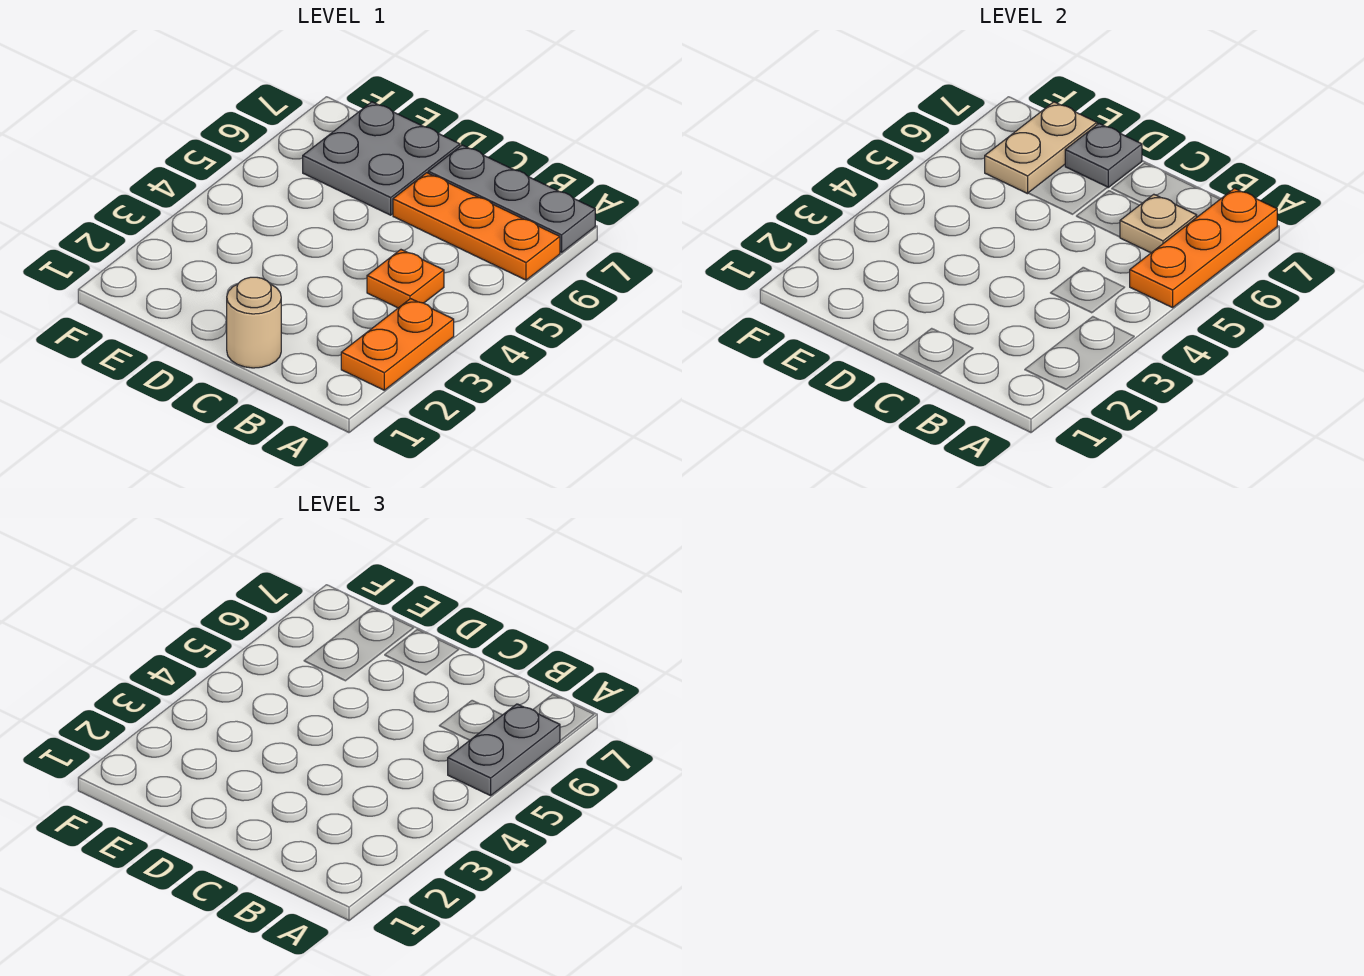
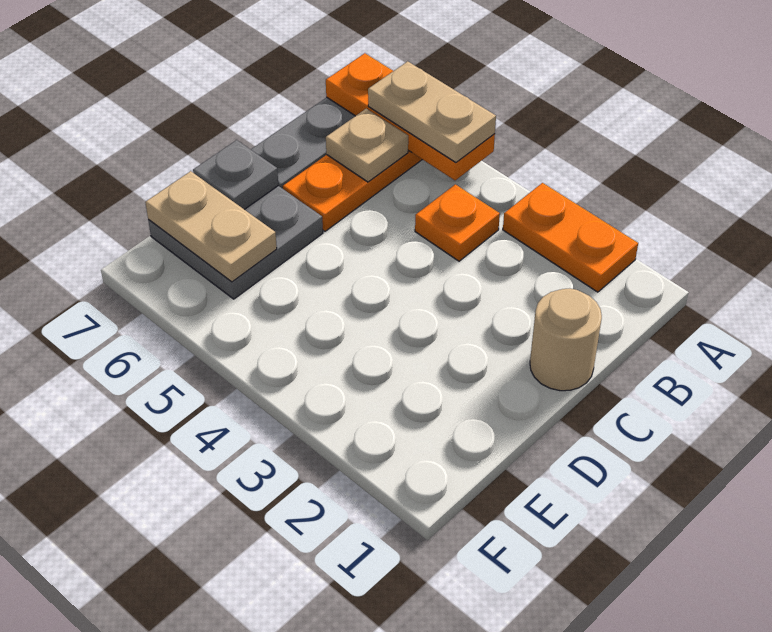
grey plate A5:A6 level 3 -> tan plate A5:A6 level 3

